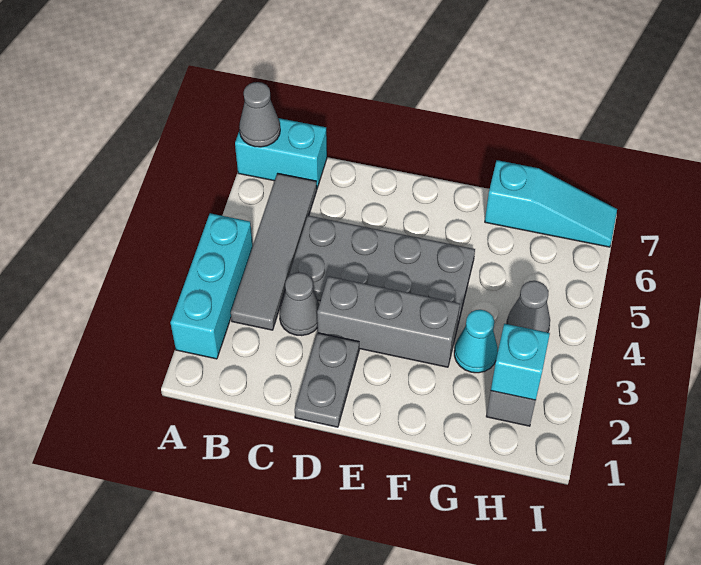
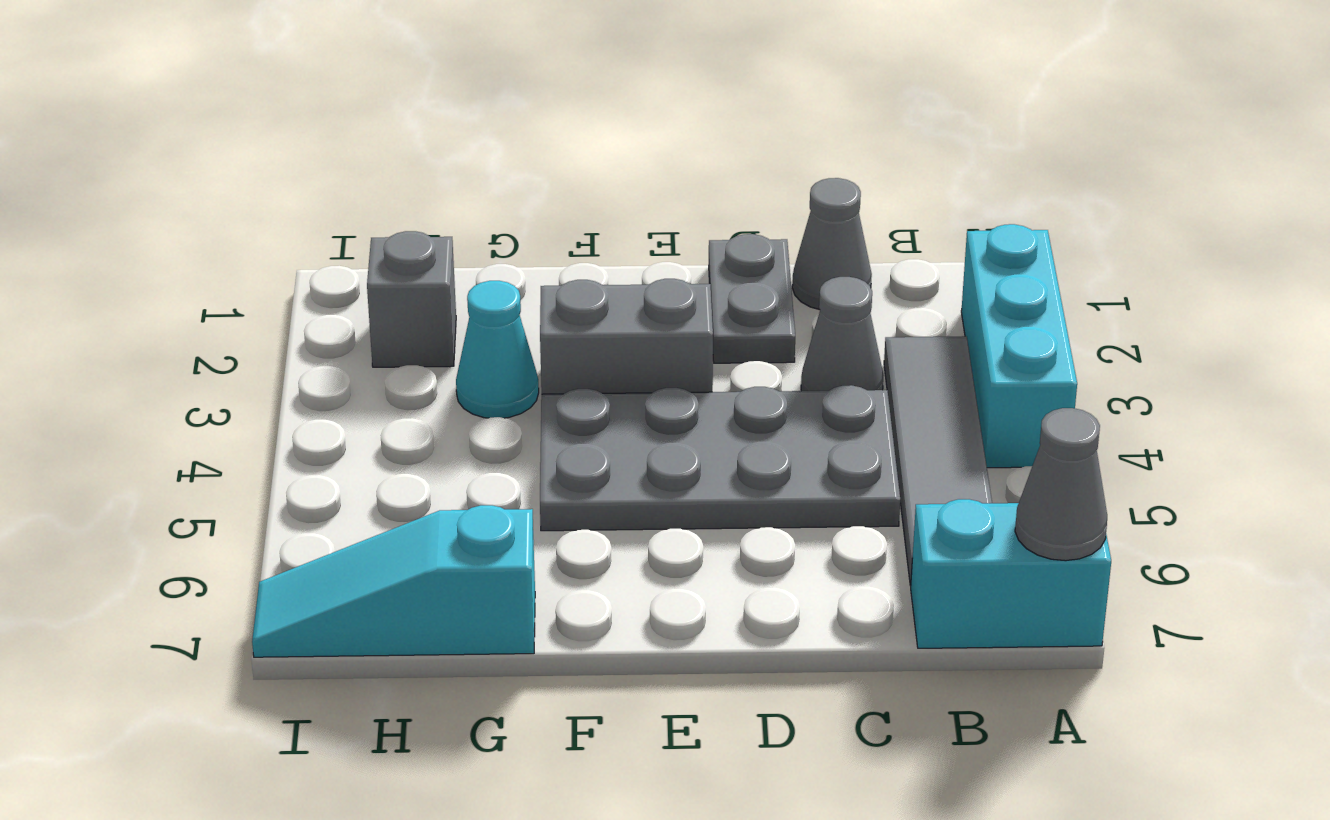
grey brick D3:F3 level 1 -> grey brick E3:F3 level 1
cyan brick H2 level 2 -> none
grey cone H4 level 1 -> grey cone C1 level 1

